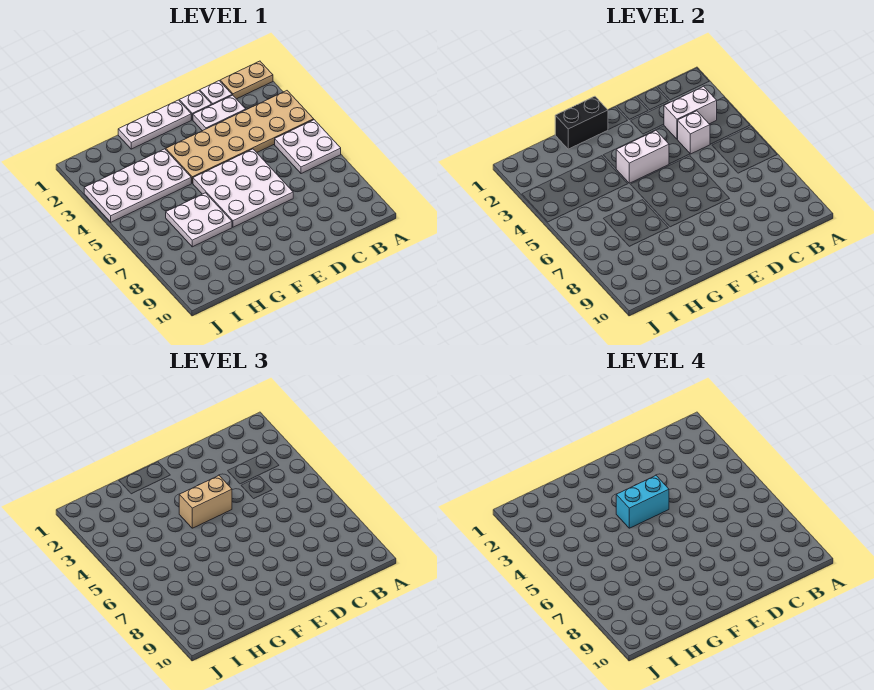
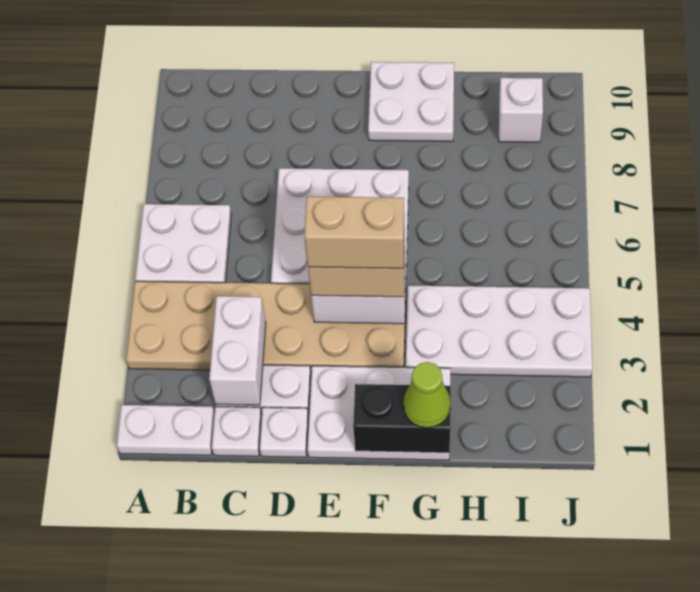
tan plate A1:B1 level 1 -> white plate A1:B1 level 1
white brick B3:C3 level 2 -> white brick C2:C3 level 2
white brick C4 level 2 -> white brick I9 level 1
white plate E1:G1 level 1 -> white plate E1:G2 level 1
cyan brick E4:F4 level 4 -> tan brick E4:F4 level 4
none -> lime cone G1 level 3
white plate G6:H7 level 1 -> white plate F9:G10 level 1

